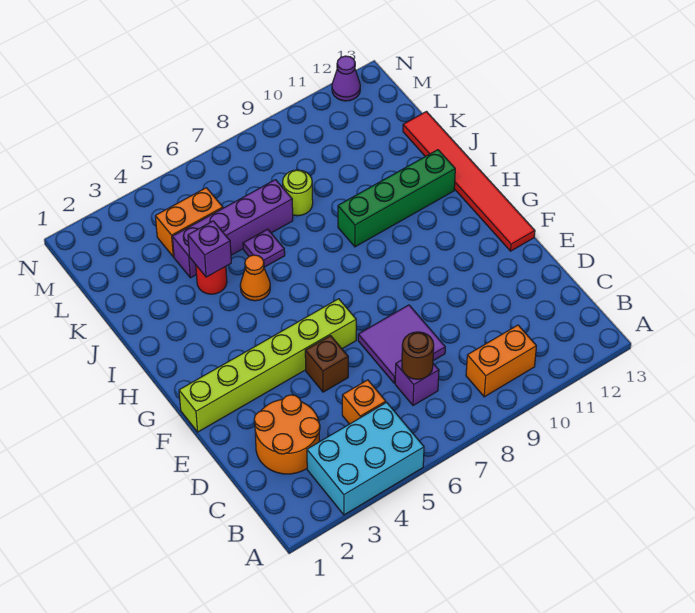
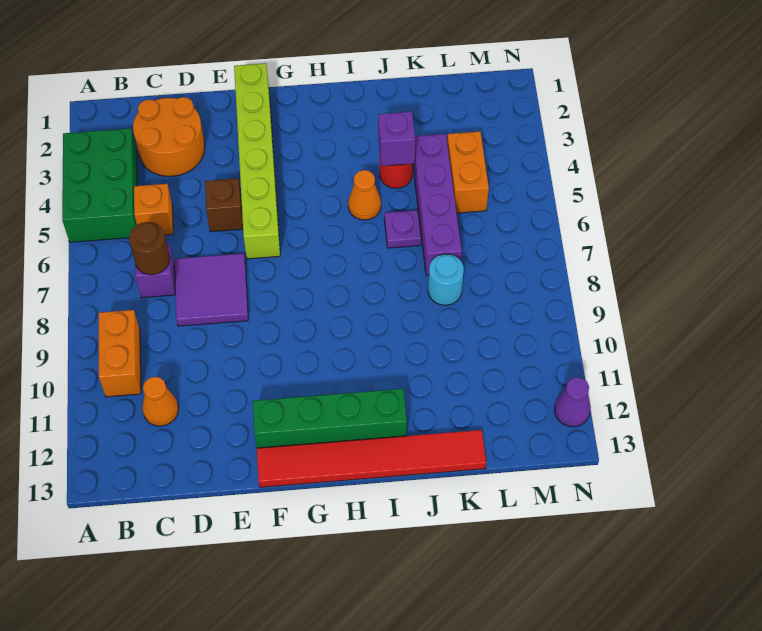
cyan brick A3:B5 level 1 -> green brick A3:B5 level 1
none -> orange cone C11 level 1
green brick I9:I12 level 1 -> green brick F12:I12 level 1
lime round brick K8 level 1 -> cyan round brick K8 level 1

